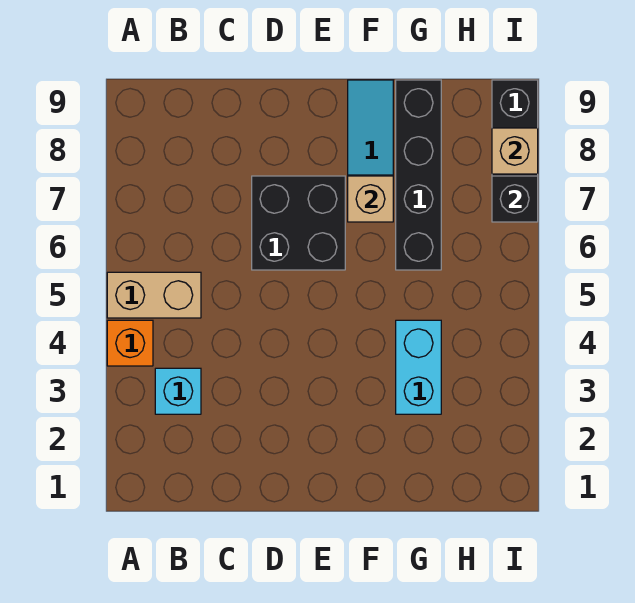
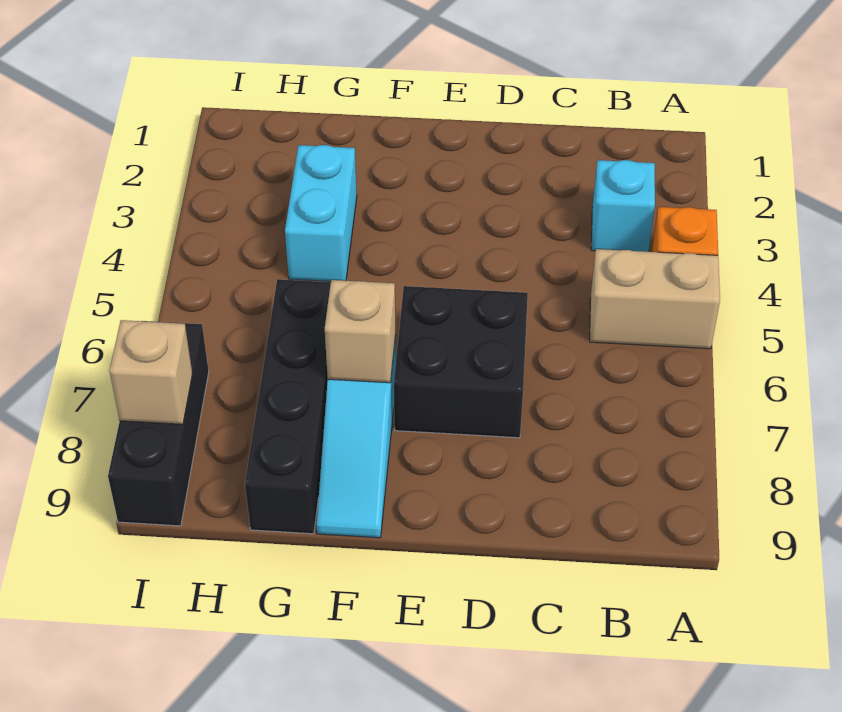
black brick I7 level 2 -> none

